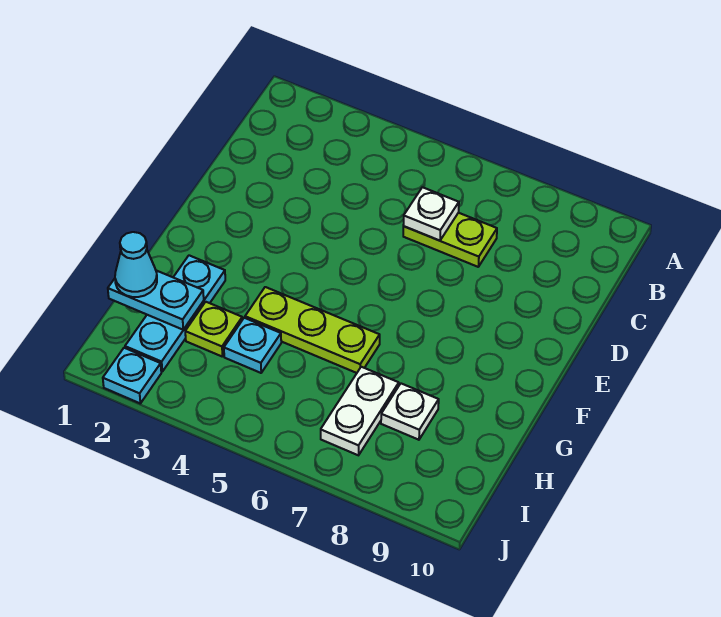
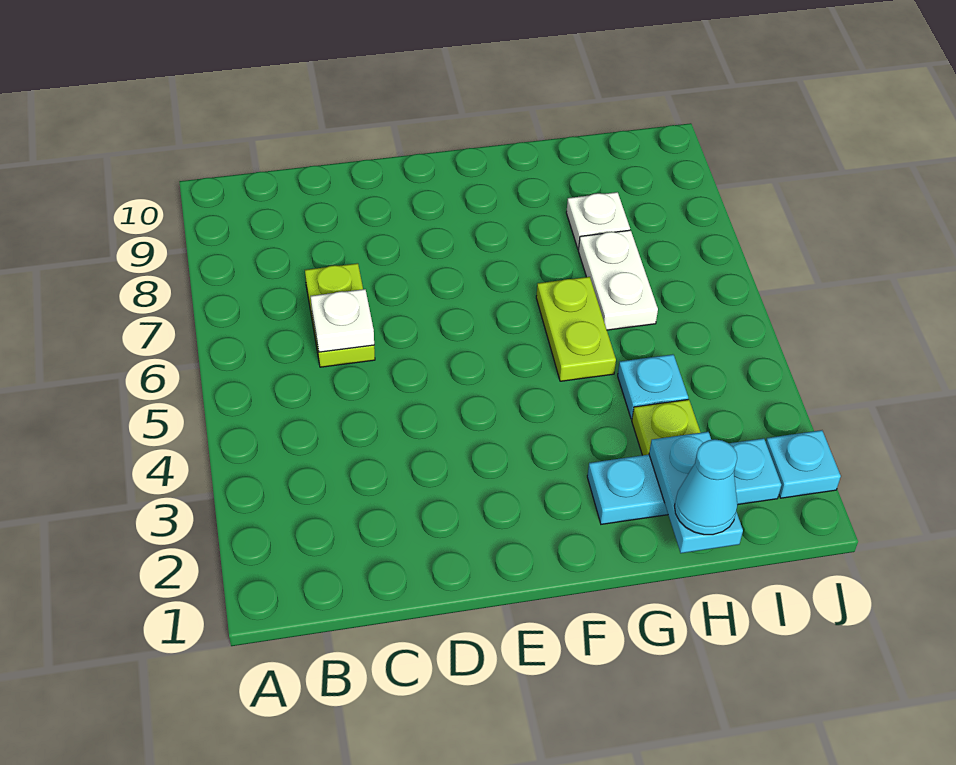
lime plate G4:G6 level 1 -> lime plate G5:G6 level 1
white plate H7:I7 level 1 -> white plate H6:H7 level 1

